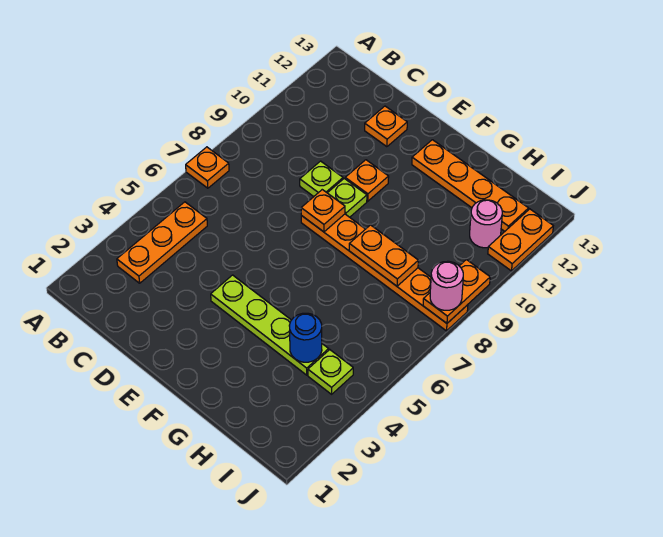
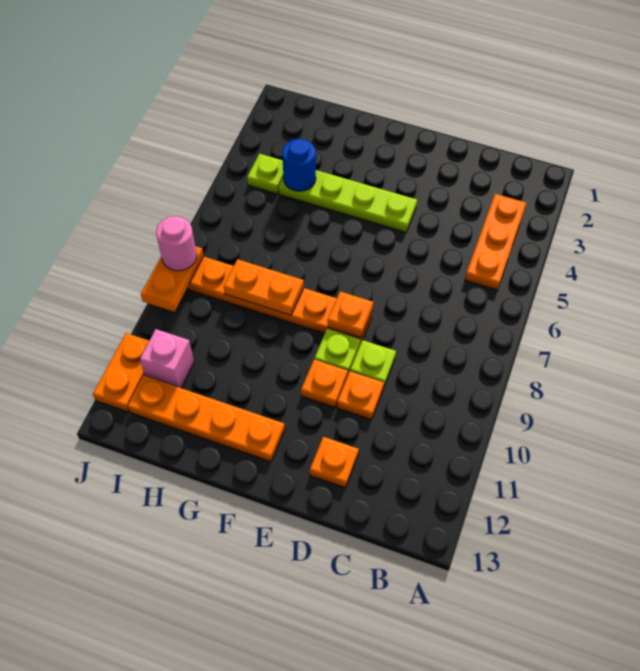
orange plate A7 level 1 -> orange plate D10 level 1
pink round brick I11 level 1 -> pink brick I11 level 1

